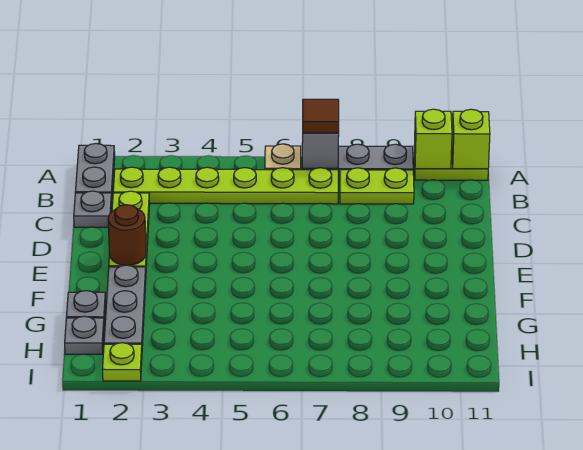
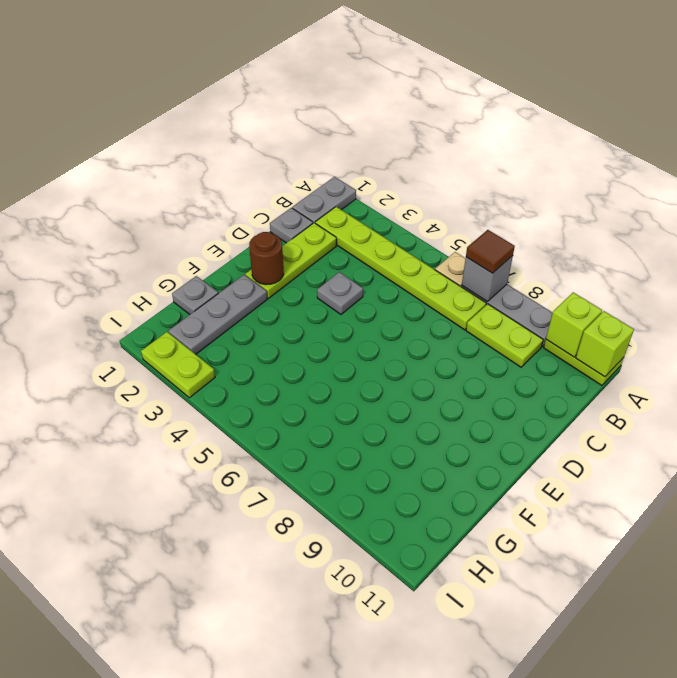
grey plate H1 level 1 -> grey plate D4 level 1
lime plate I2 level 1 -> lime plate I2:I3 level 1

